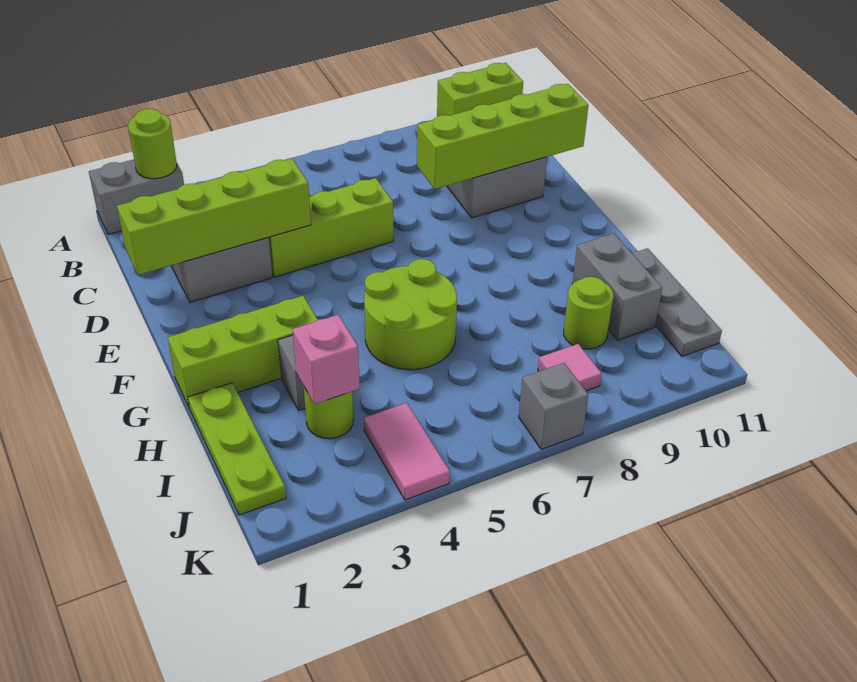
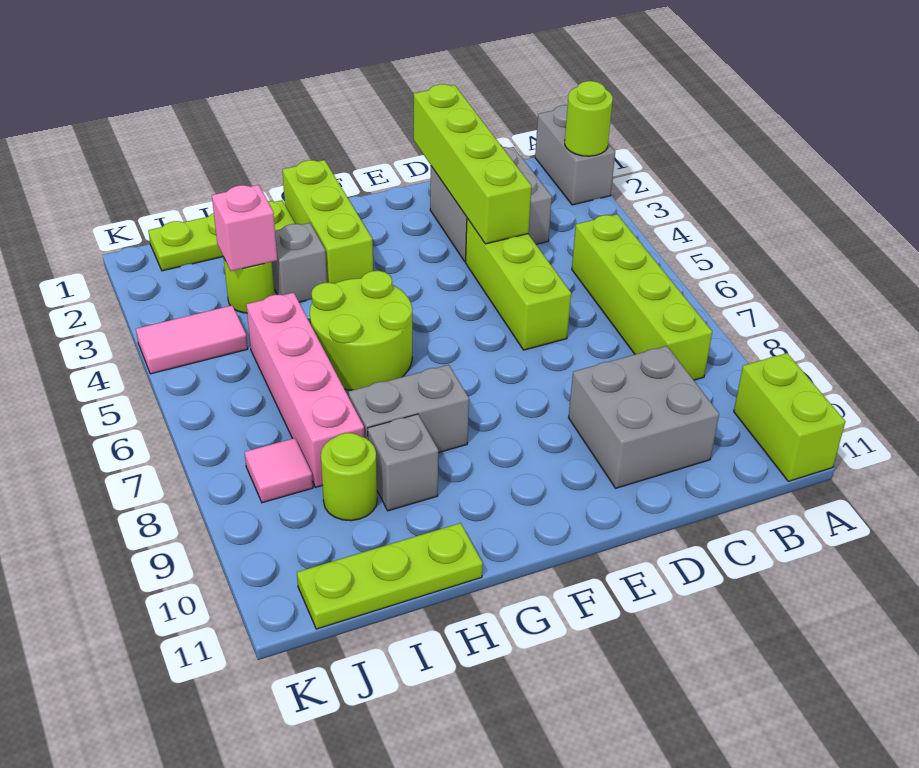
lime brick D8:D11 level 2 -> lime brick B5:B8 level 1
grey brick H10:I10 level 1 -> grey brick G8:H8 level 1
grey plate H11:J11 level 1 -> lime plate H11:J11 level 1
none -> pink brick I5:I8 level 1
grey brick K7 level 1 -> grey brick H9 level 1

